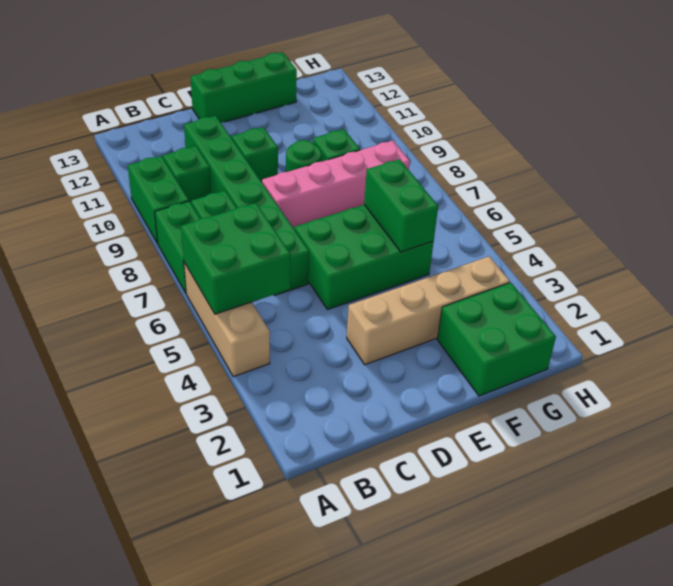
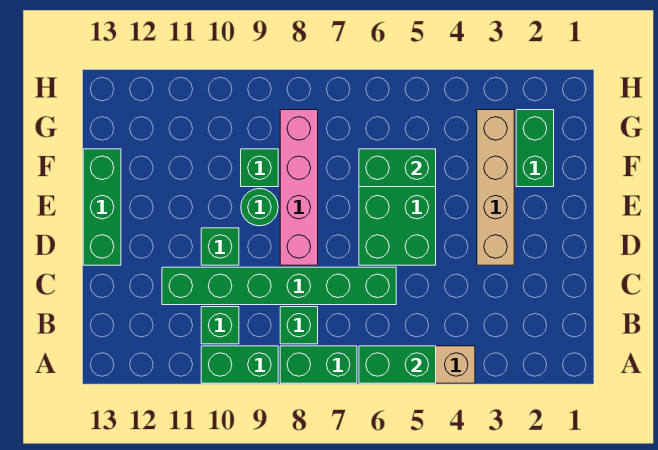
green brick A5:B6 level 2 -> green brick A5:A6 level 2
green brick F1:G2 level 1 -> green brick F2:G2 level 1

